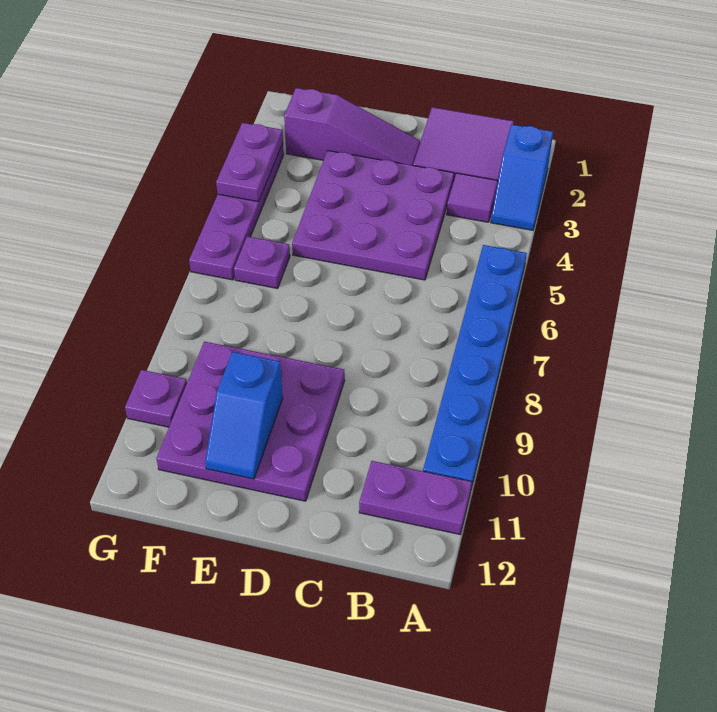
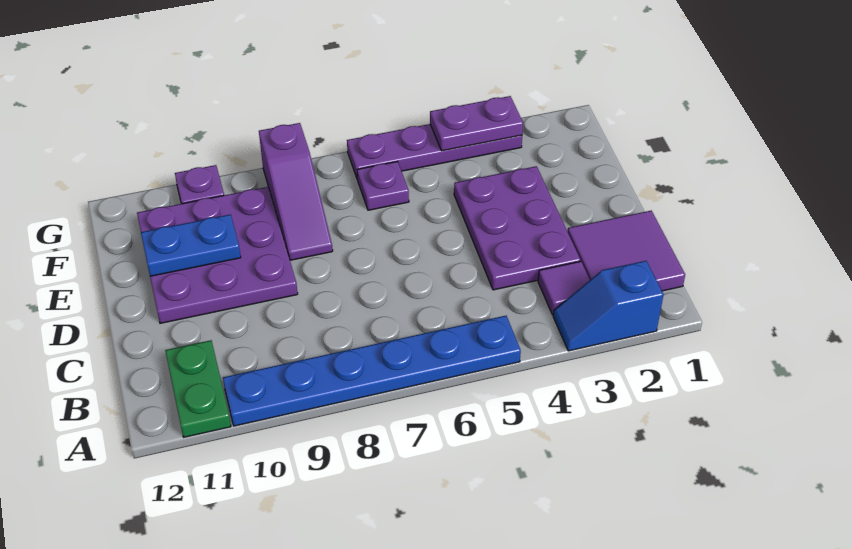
purple plate A11:B11 level 1 -> green plate A11:B11 level 1
purple plate C3:E5 level 1 -> purple plate C3:E4 level 1
purple slope D2:F2 level 1 top F -> purple slope E8:G8 level 1 top G
blue slope E10:E11 level 2 top 10 -> blue plate E10:E11 level 2

